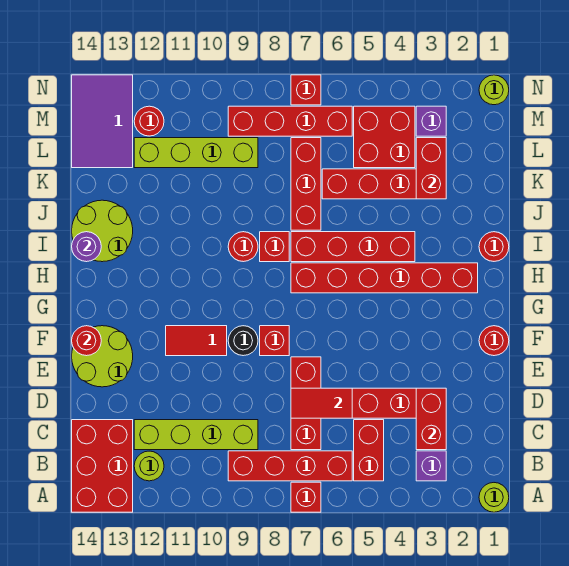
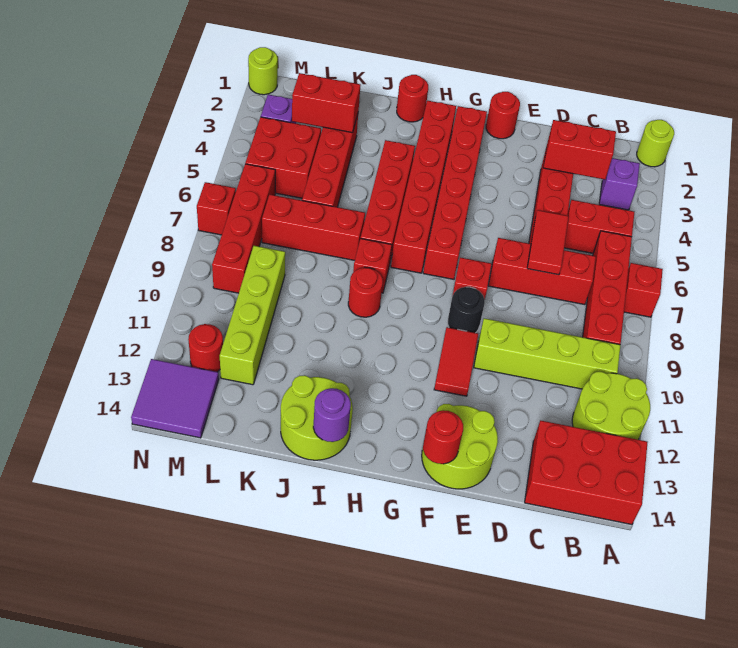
lime round brick B12 level 1 -> lime round brick A11:B12 level 1
lime brick C9:C12 level 1 -> lime brick B10:E10 level 1
none -> red brick G2:G7 level 1
purple tile L13:N14 level 1 -> purple tile M13:N14 level 1

